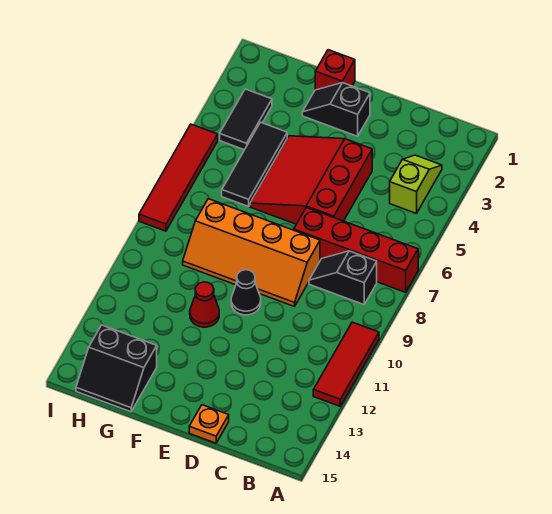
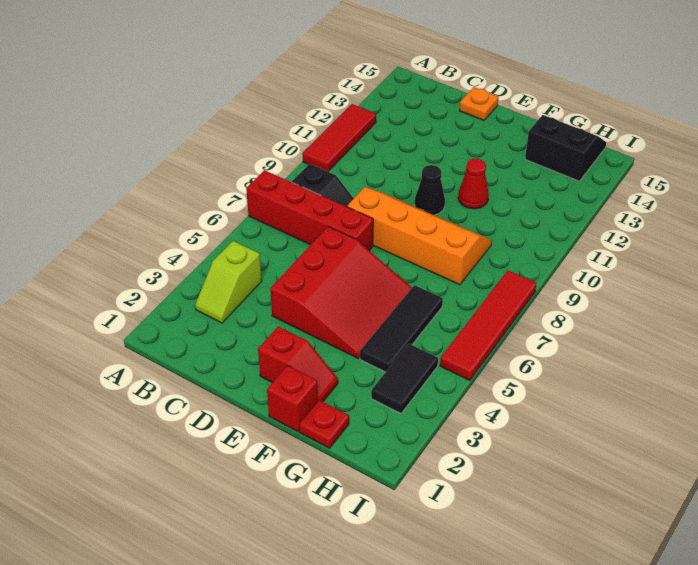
black slope E2:F2 level 1 top E -> red slope E2:F2 level 1 top E
none -> red plate G1 level 1

